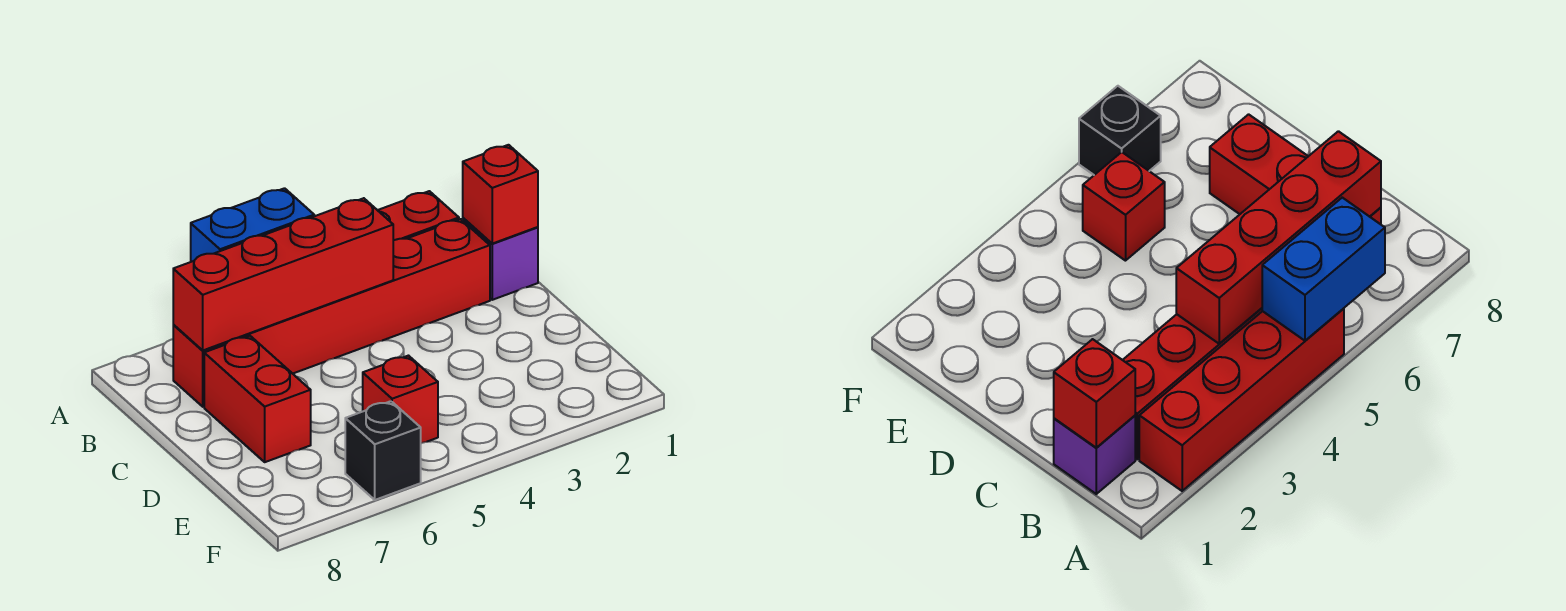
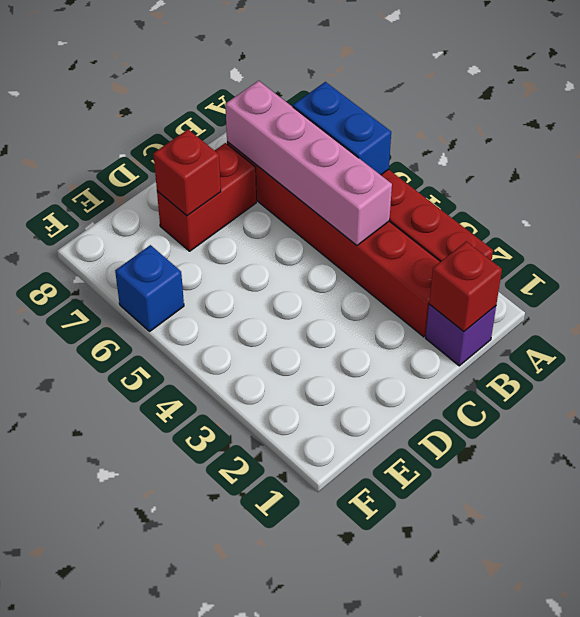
red brick B4:B7 level 2 -> pink brick B4:B7 level 2
red brick E5 level 1 -> red brick D7 level 2
black brick F6 level 1 -> blue brick F6 level 1

